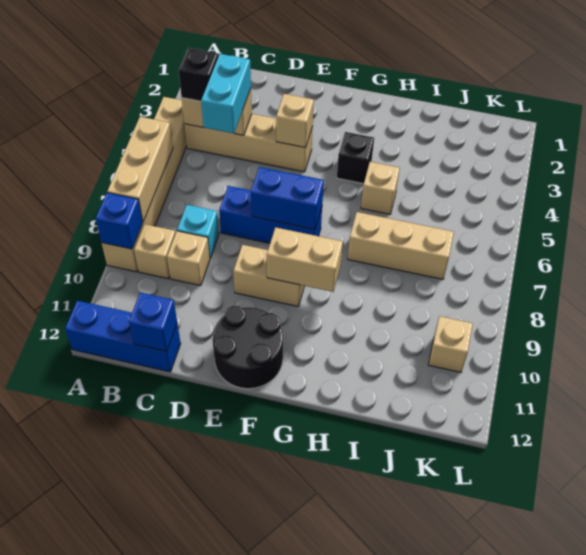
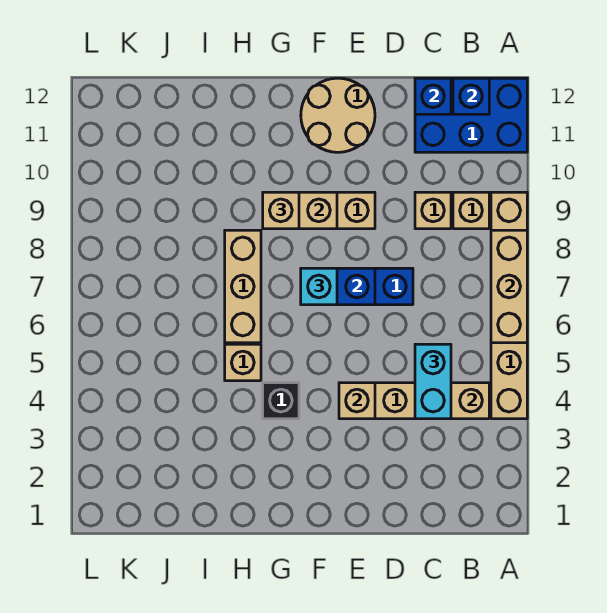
blue brick A9 level 2 -> blue brick B12 level 2
blue brick A12:C12 level 1 -> blue brick A11:C12 level 1
black brick B4 level 3 -> none
cyan brick C8 level 1 -> cyan brick F7 level 3
black round brick E11:F12 level 1 -> tan round brick E11:F12 level 1
tan brick H7:J7 level 1 -> tan brick H6:H8 level 1
tan brick K10 level 1 -> tan brick G9 level 3

